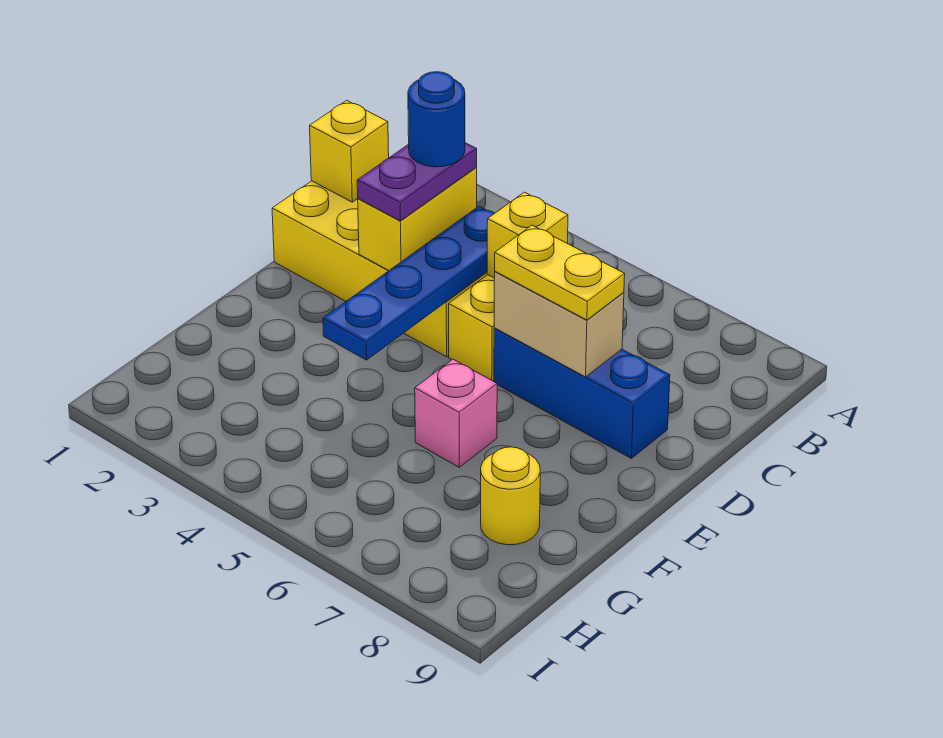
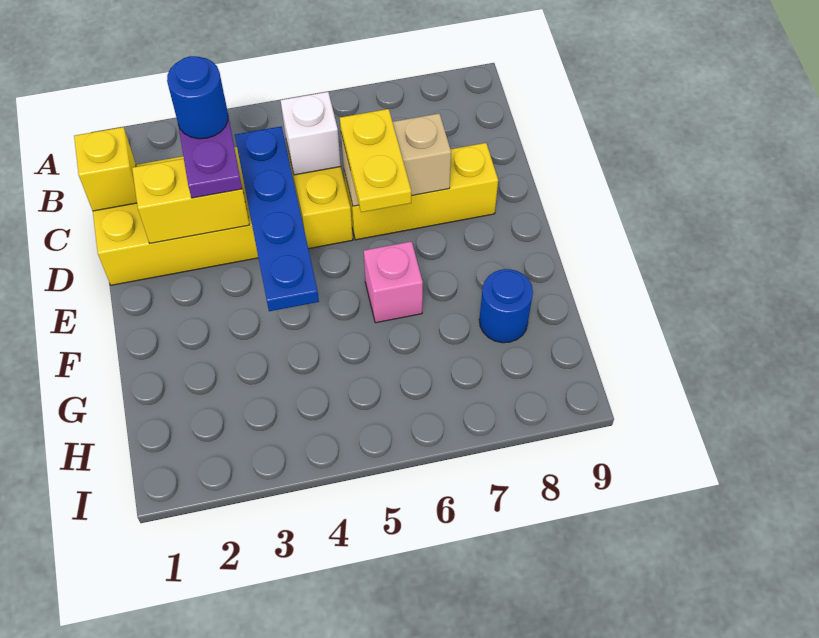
yellow brick C3:D3 level 2 -> yellow brick D2:D3 level 2
yellow brick C5 level 2 -> white brick C5 level 2
blue brick D6:D8 level 1 -> yellow brick D6:D8 level 1
yellow plate D6:D7 level 3 -> yellow plate D6:E6 level 3
yellow round brick G8 level 1 -> blue round brick G8 level 1

